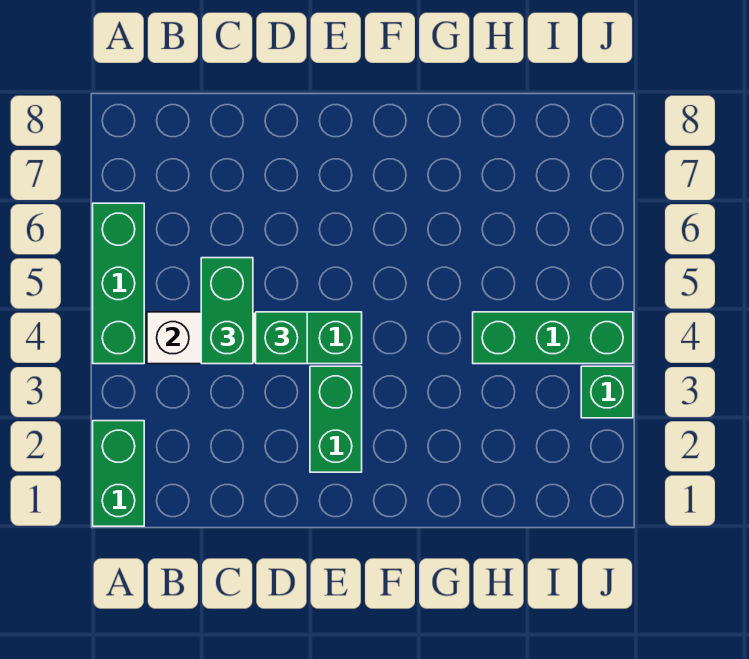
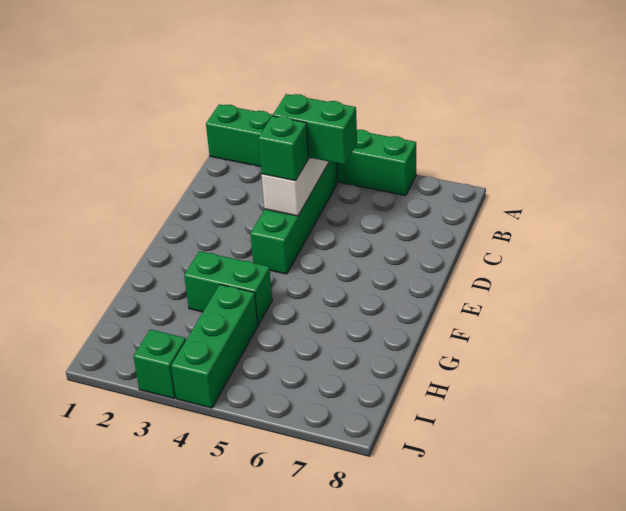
green brick E2:E3 level 1 -> green brick G3:G4 level 1

